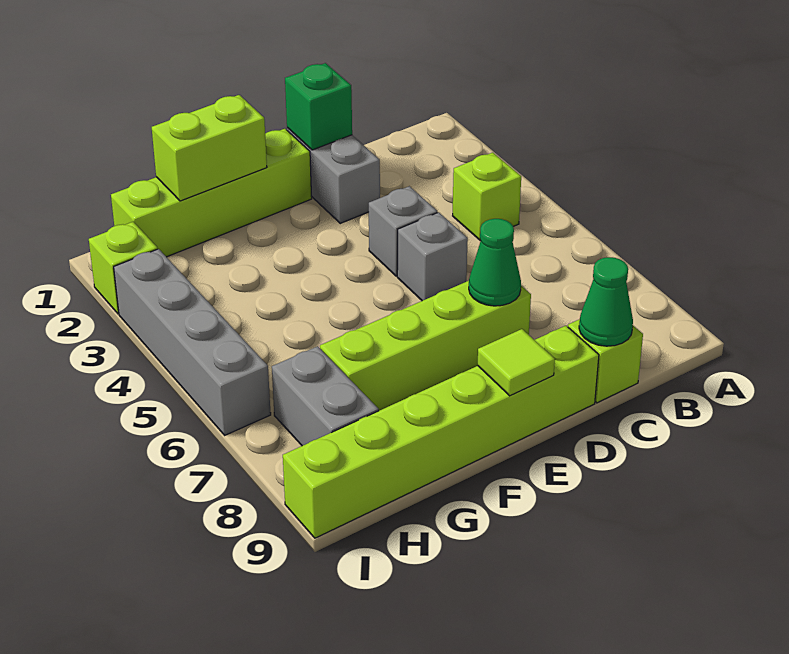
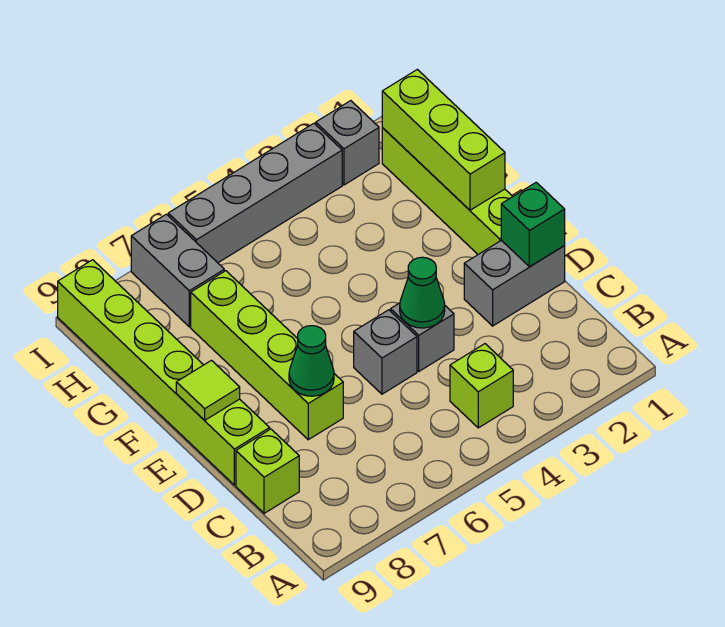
green cone C9 level 2 -> green cone D4 level 2
lime brick F1:G1 level 2 -> lime brick F1:H1 level 2
grey brick H7:H8 level 1 -> grey brick H7:I7 level 1
lime brick I2 level 1 -> grey brick I2 level 1

